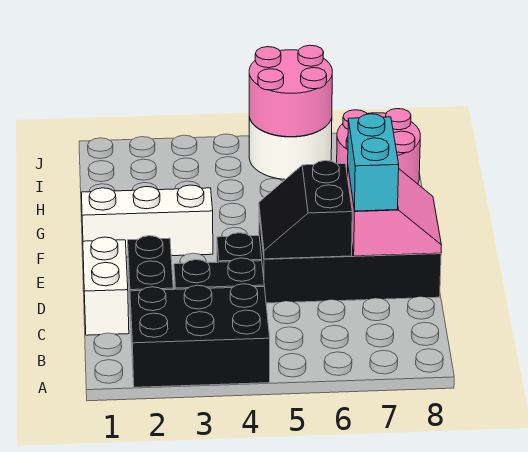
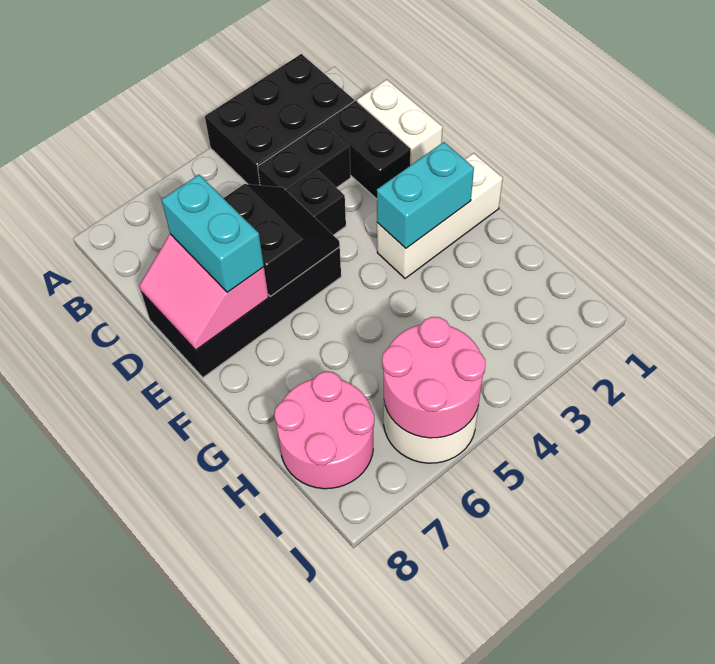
none -> cyan brick F2:F3 level 2

